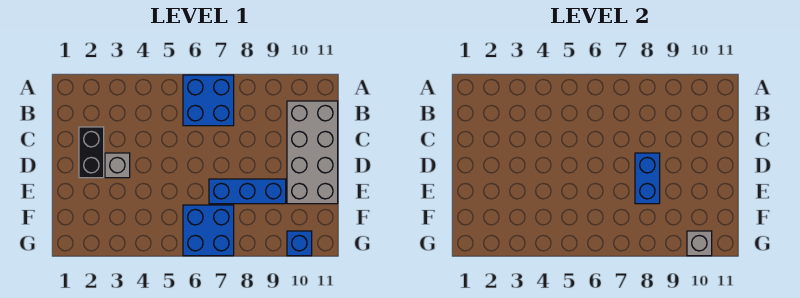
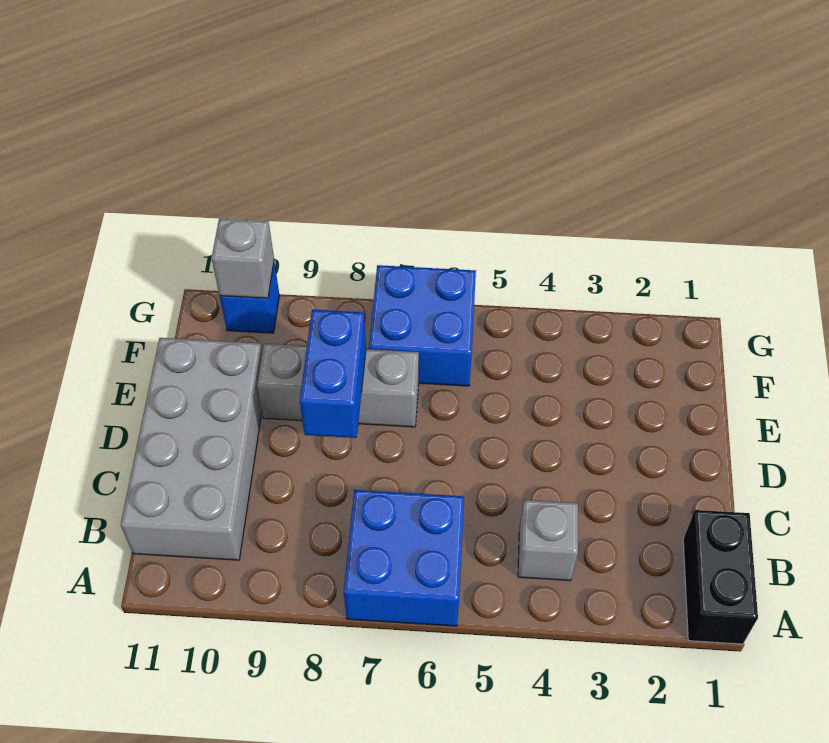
black brick C2:D2 level 1 -> black brick A1:B1 level 1
grey brick D3 level 1 -> grey brick B4 level 1
blue brick E7:E9 level 1 -> grey brick E7:E9 level 1

